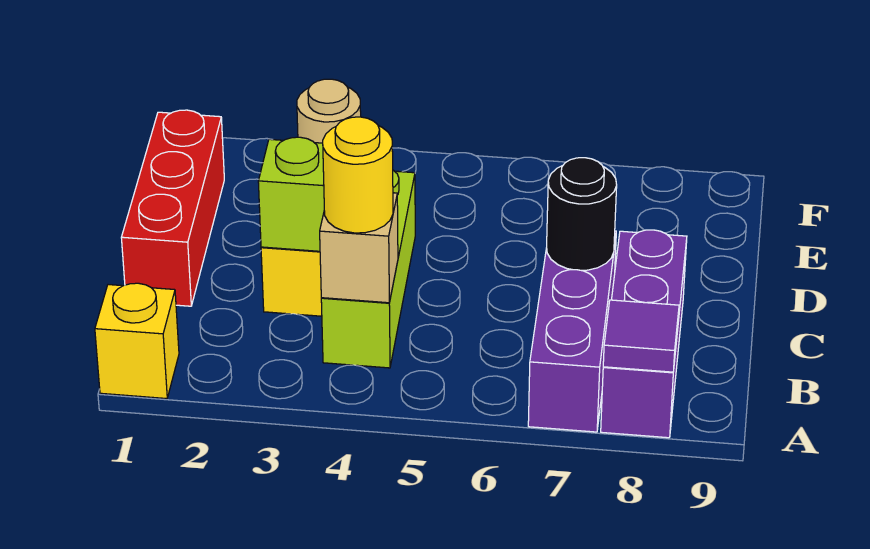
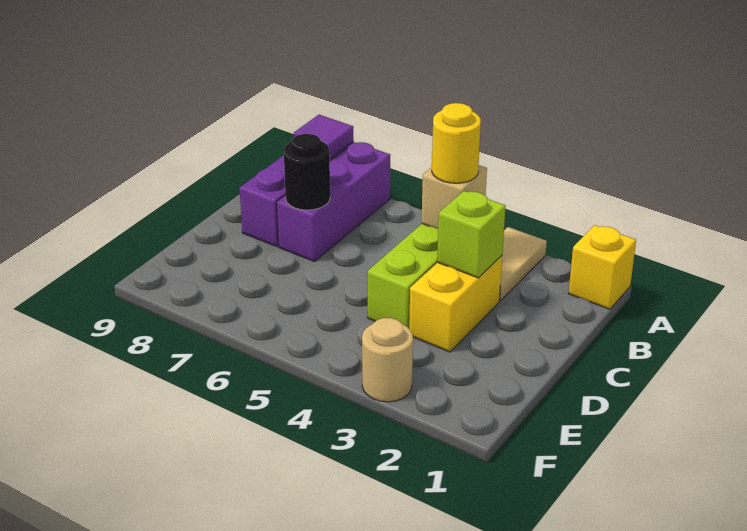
none -> tan tile A3:B3 level 1
red brick C1:E1 level 1 -> none

